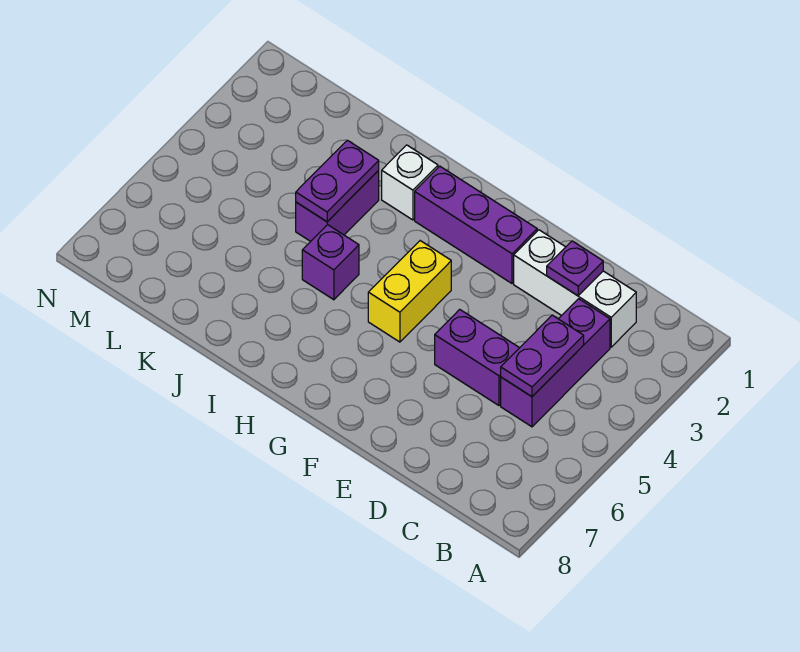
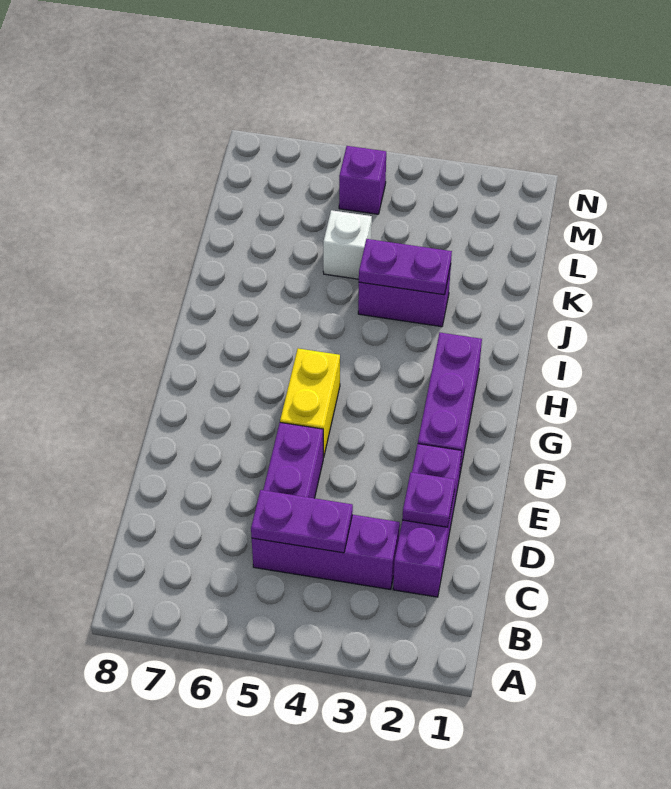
white brick C2:E2 level 1 -> purple brick C2:E2 level 1
yellow brick G4:G5 level 1 -> yellow brick F5:G5 level 1
white brick I2 level 1 -> white brick K5 level 1
purple brick I5 level 1 -> purple brick M5 level 1

